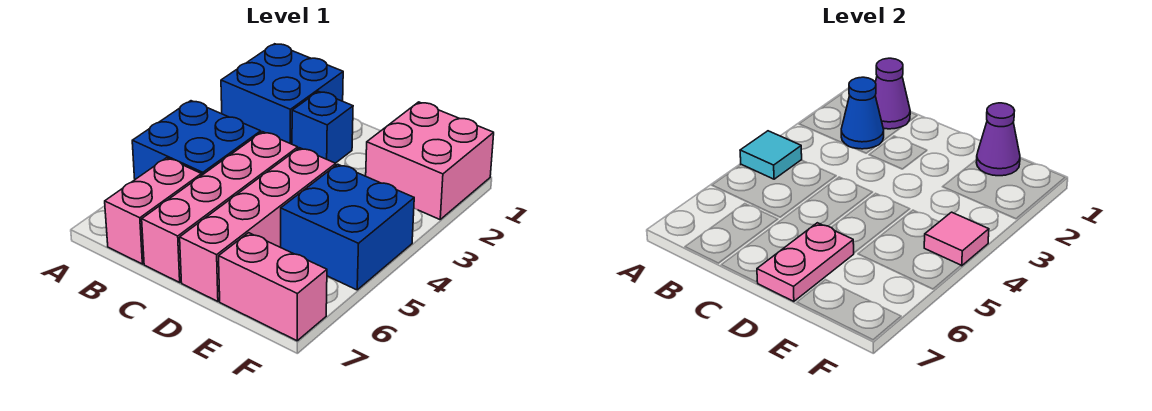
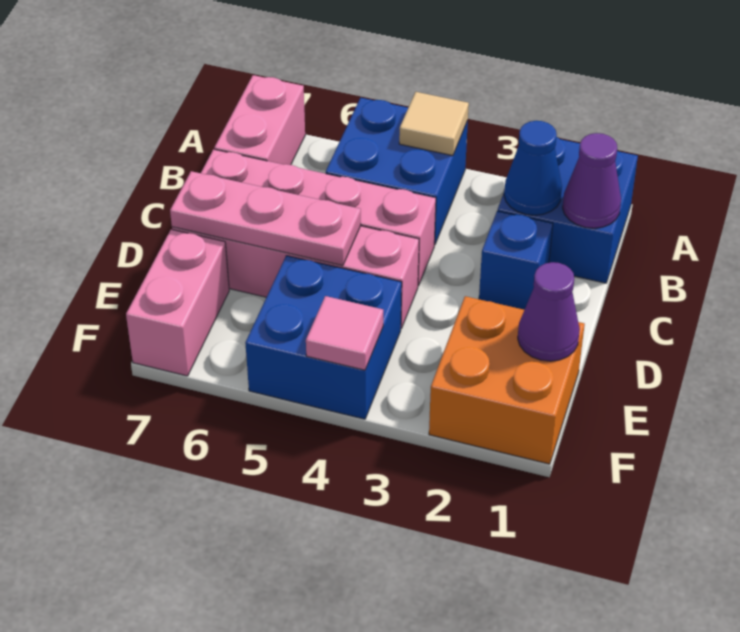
cyan tile A4 level 2 -> tan tile A4 level 2
pink brick B6:B7 level 1 -> pink brick A7:B7 level 1
pink plate D6:D7 level 2 -> pink plate D5:D7 level 2
pink brick E1:F2 level 1 -> orange brick E1:F2 level 1

